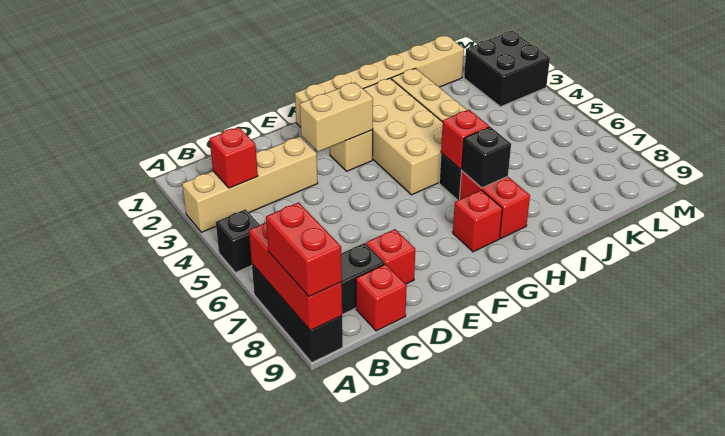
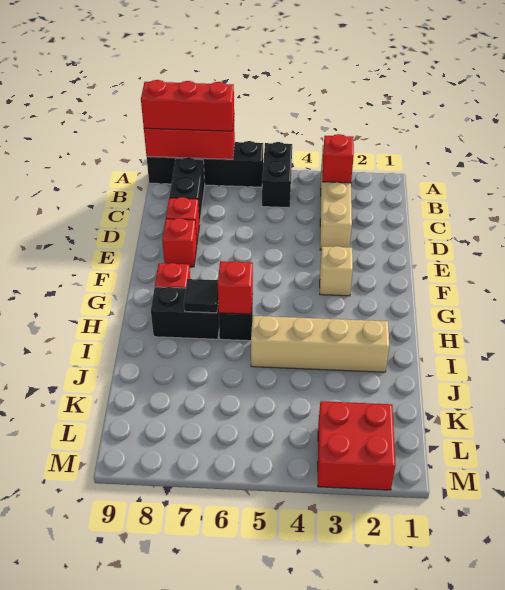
black brick A5 level 1 -> black brick A5:B5 level 1
black brick A7:A9 level 1 -> black brick A6:A9 level 1
red brick A8:A9 level 3 -> red brick A7:A9 level 3
red brick C9 level 1 -> red brick E8 level 1
tan brick E3:F3 level 2 -> none
tan brick F1:K1 level 1 -> none
tan brick G2:H5 level 1 -> none
red brick H7:H8 level 1 -> black brick H7:H8 level 1
black brick H7 level 2 -> black tile H7 level 2
black brick L2:M3 level 1 -> red brick L2:M3 level 1

